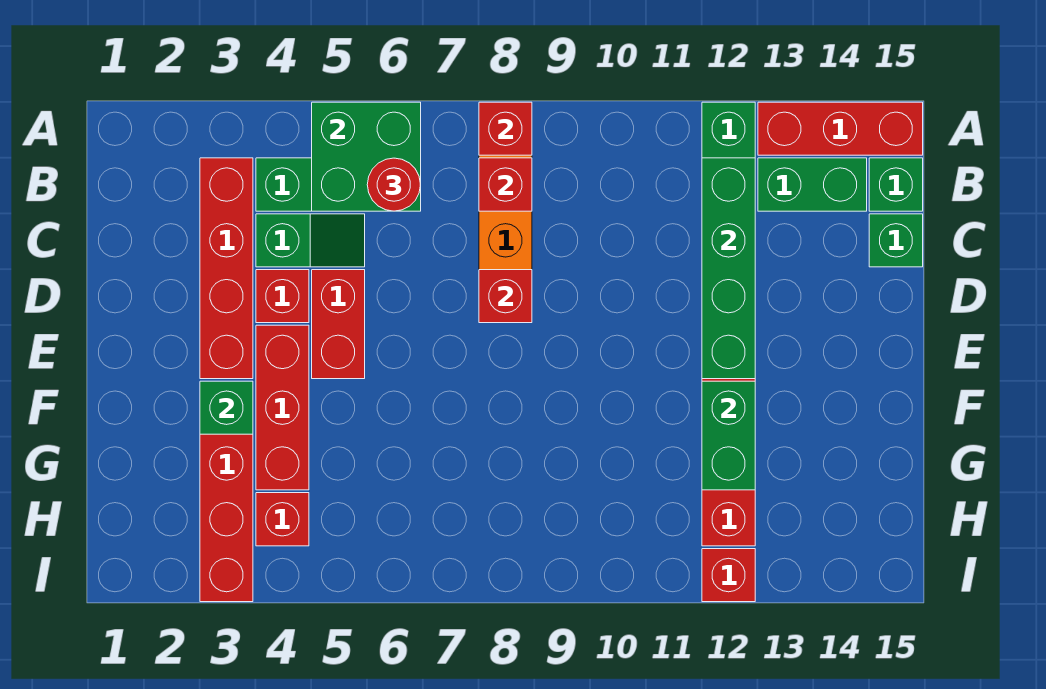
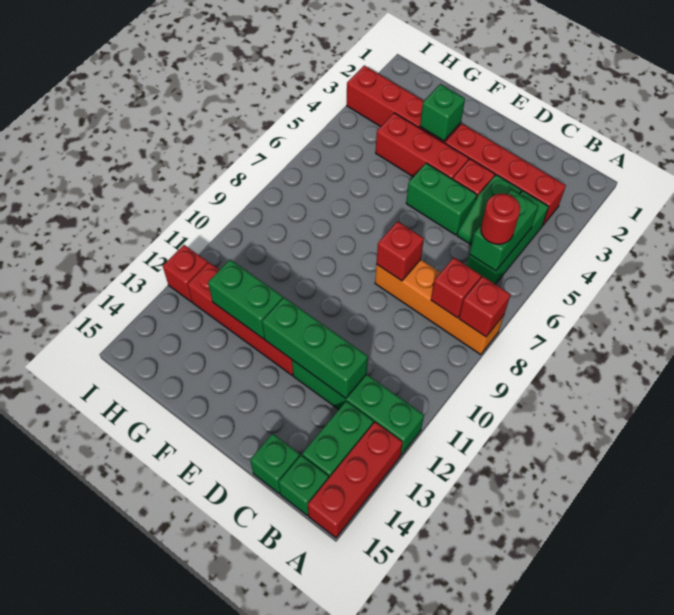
green brick A5:B6 level 2 -> green brick B5:B6 level 2
green brick B12:E12 level 2 -> green brick C12:E12 level 2
red brick D5:E5 level 1 -> green brick D5:E5 level 1
red brick H4 level 1 -> none

